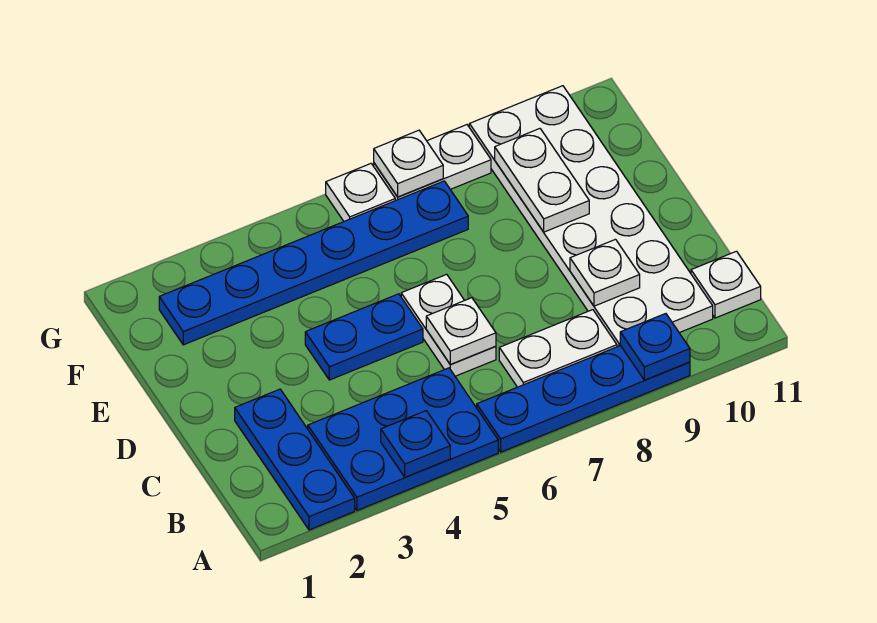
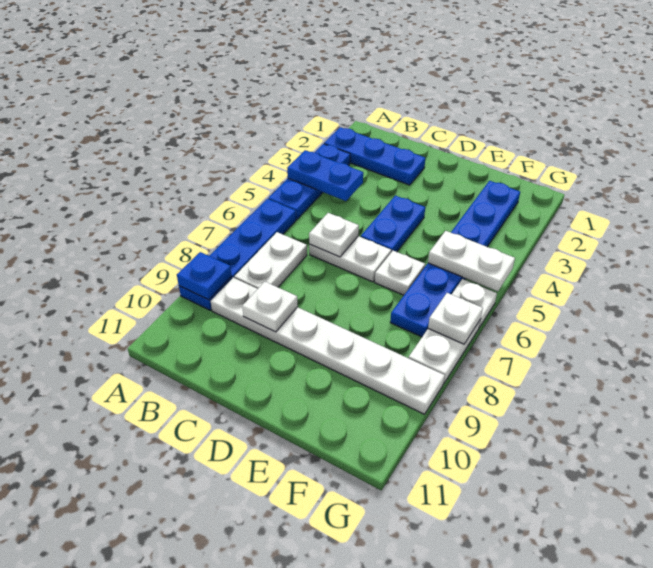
blue plate A3:B5 level 1 -> blue plate A3:A5 level 1
blue plate A4 level 2 -> blue plate A4:B4 level 2
white plate B9:G10 level 1 -> white plate B9:G9 level 1
white plate B11 level 1 -> white plate E6 level 1
white plate E9:F9 level 2 -> white plate F5:G5 level 2

